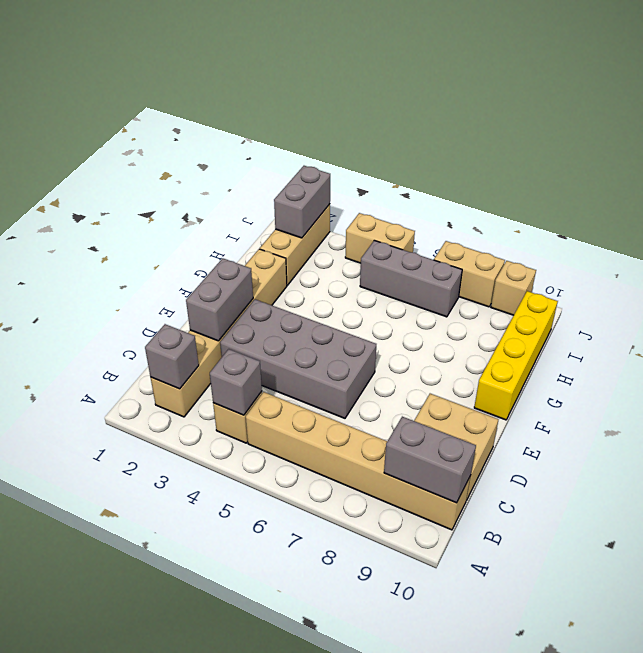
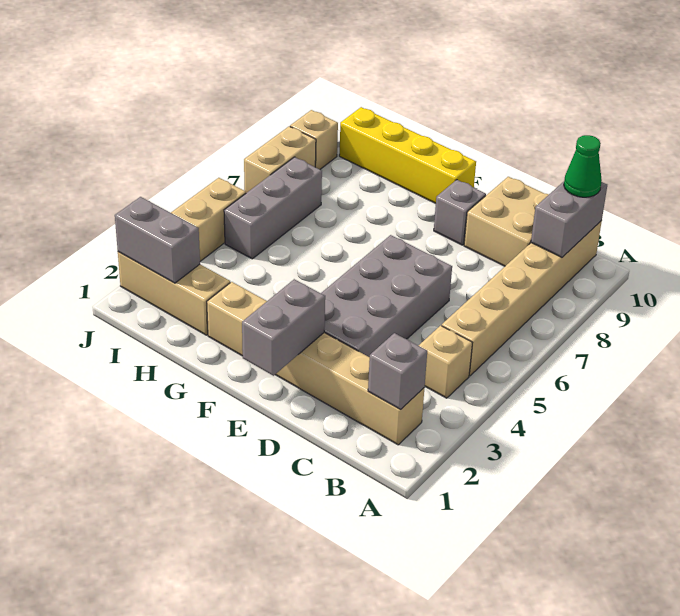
grey brick B4 level 2 -> grey brick E9 level 1
none -> green cone B10 level 3
grey brick D2:E2 level 2 -> grey brick E1:E2 level 2

